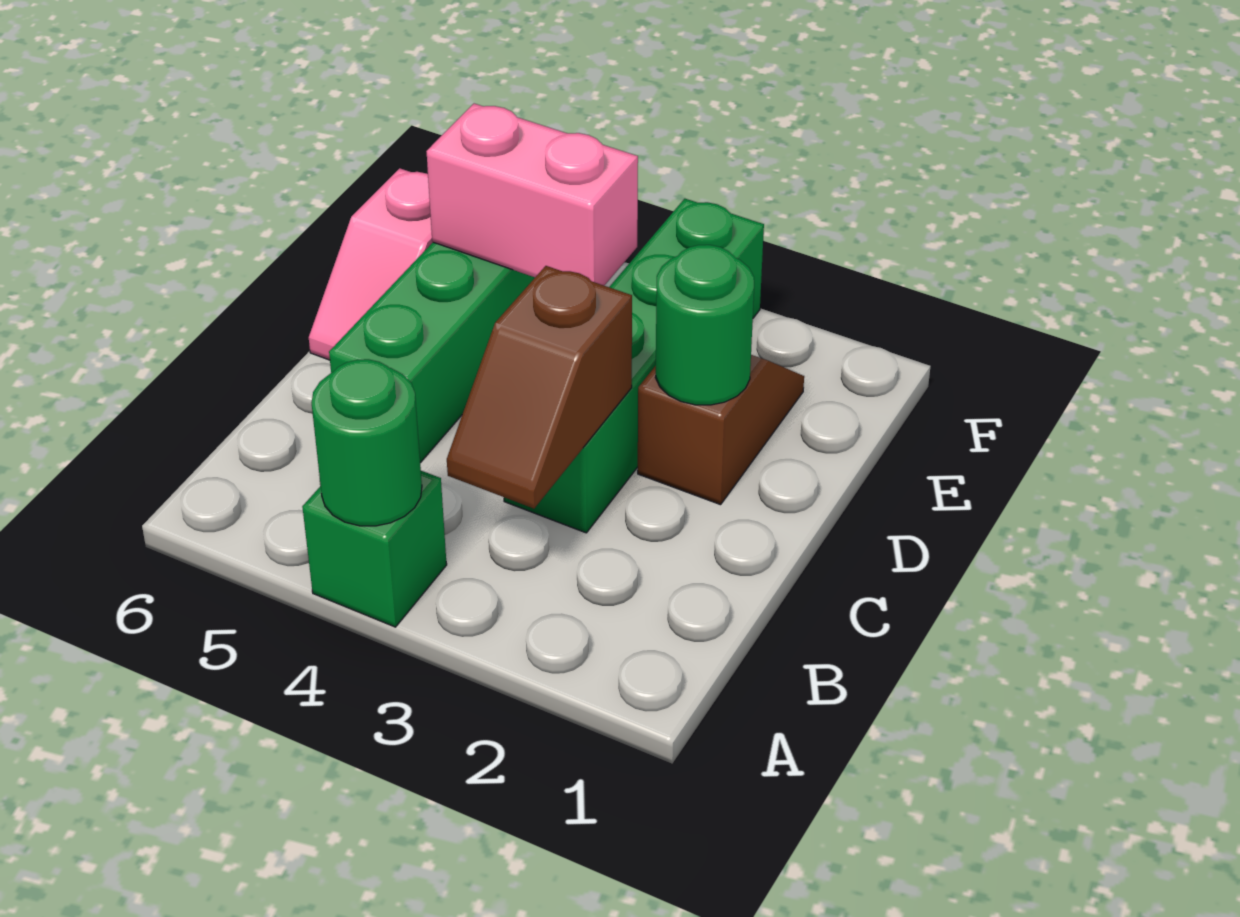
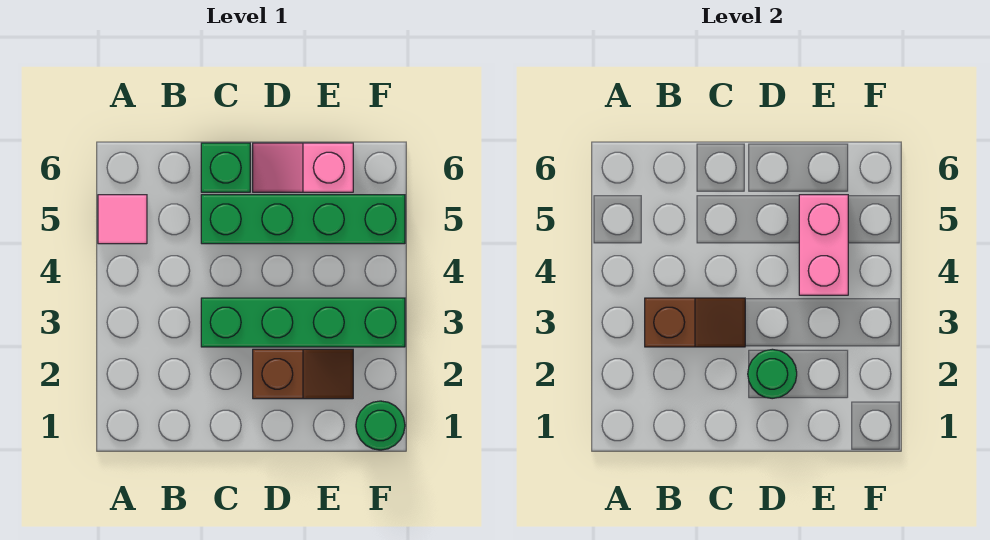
green brick A4 level 1 -> green brick C6 level 1
green round brick A4 level 2 -> green round brick F1 level 1
none -> pink tile A5 level 1
brown slope B3:C3 level 2 top C -> brown slope B3:C3 level 2 top B

